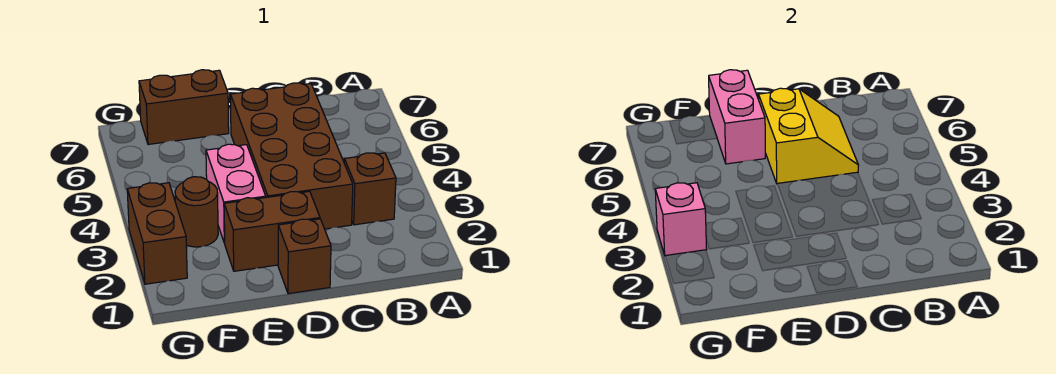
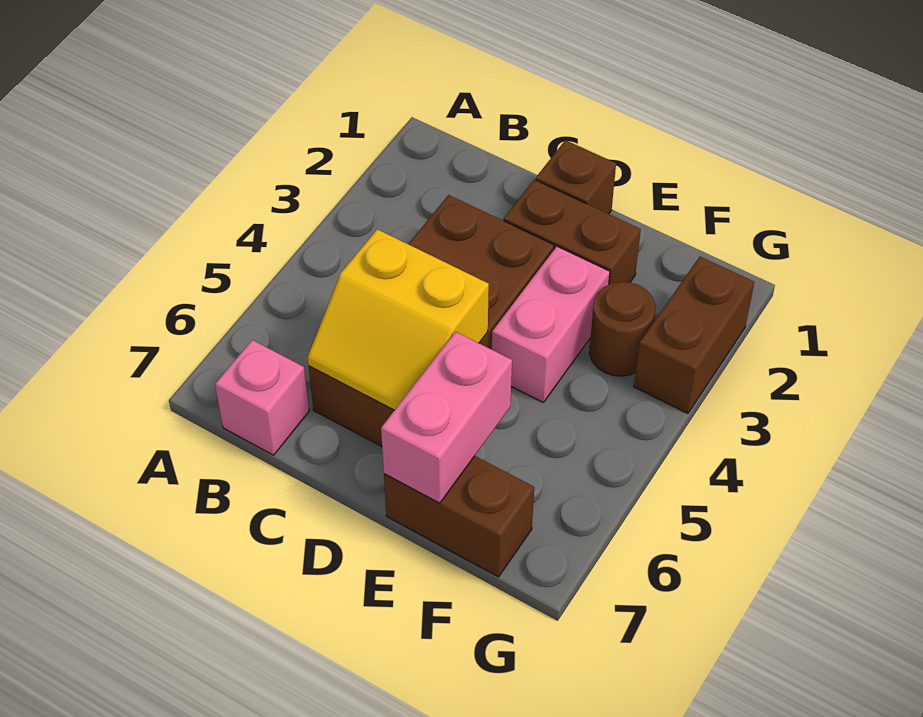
brown brick B3 level 1 -> none
yellow slope C5:D6 level 2 top D -> yellow slope C5:D6 level 2 top 5
pink brick G3 level 2 -> pink brick B7 level 1

